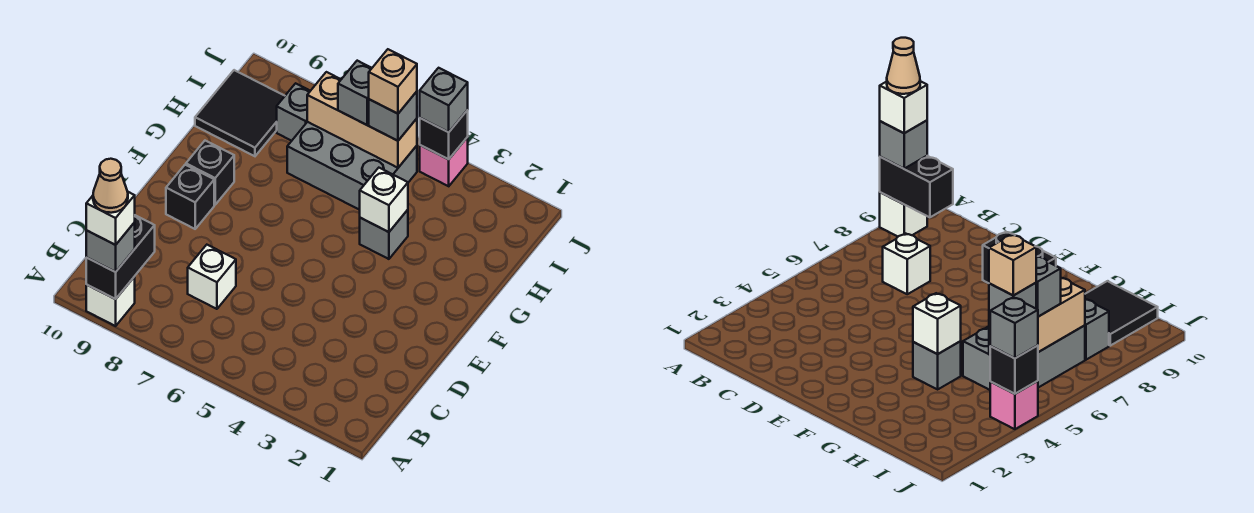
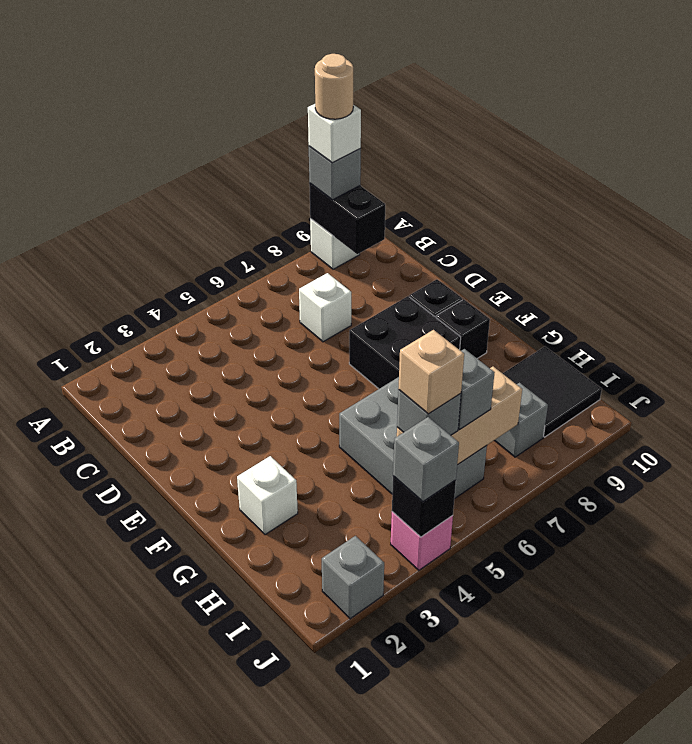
tan cone A9 level 5 -> tan round brick A9 level 5
none -> black brick E7:F8 level 1
grey brick G4 level 1 -> grey brick J2 level 1
white brick G4 level 2 -> white brick G2 level 1
grey brick H5:I7 level 1 -> grey brick G5:I6 level 1

